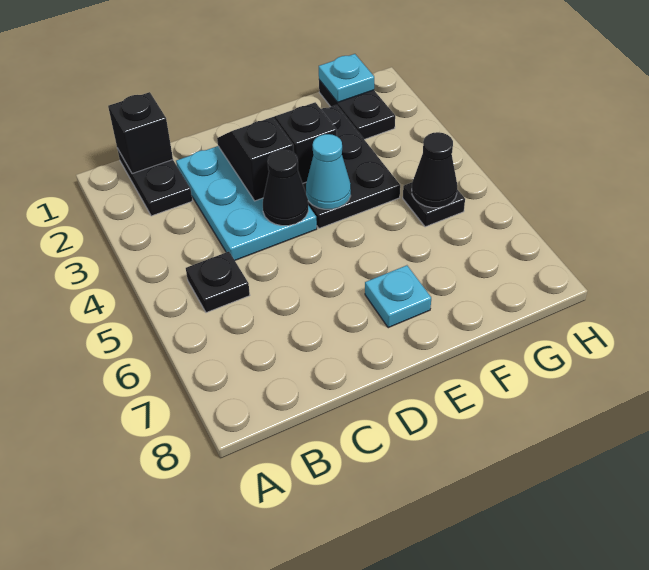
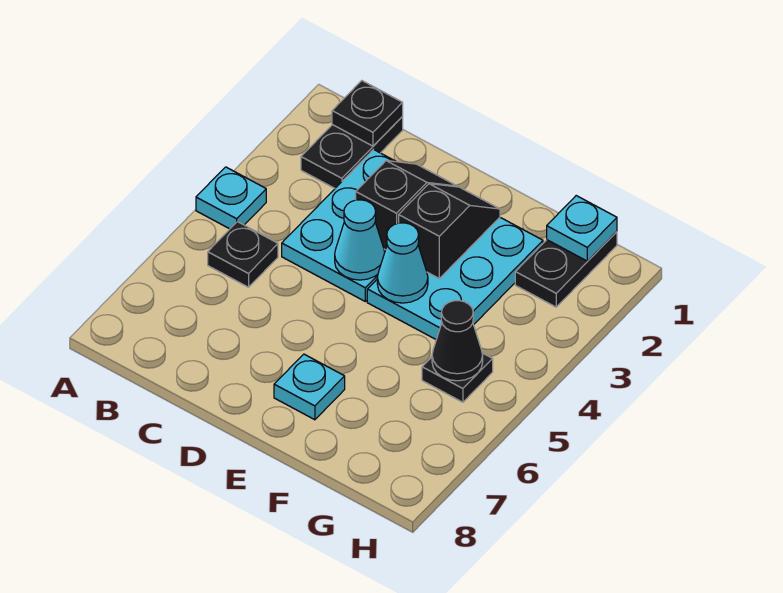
none -> cyan plate A4 level 1
black brick B1 level 2 -> black plate B1 level 2
black cone D4 level 2 -> cyan cone D4 level 2
black plate E2:F4 level 1 -> cyan plate E2:F4 level 1

